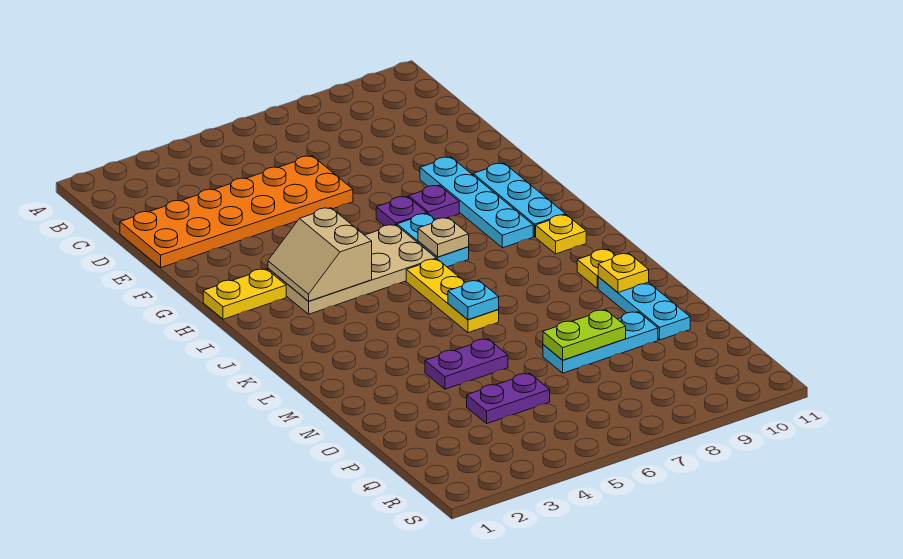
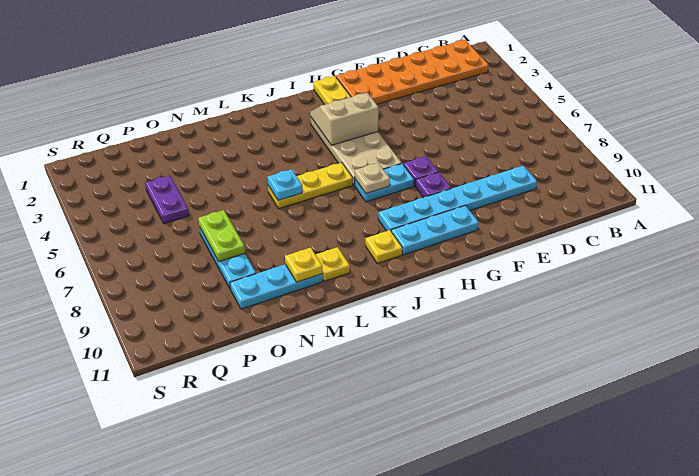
orange plate D1:E6 level 1 -> orange plate B1:G2 level 1
cyan plate F9:I9 level 1 -> cyan plate D9:I9 level 1
purple plate N4:N5 level 1 -> none

